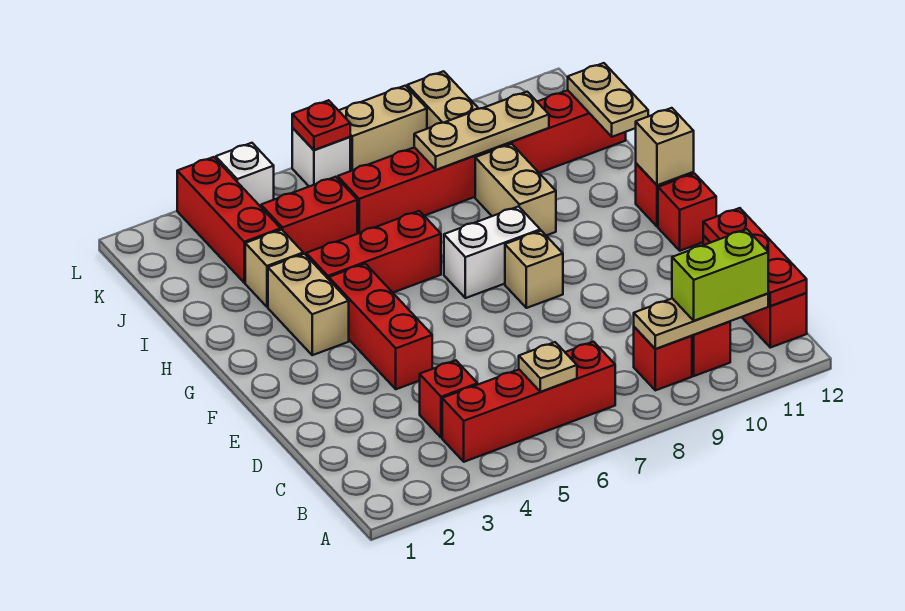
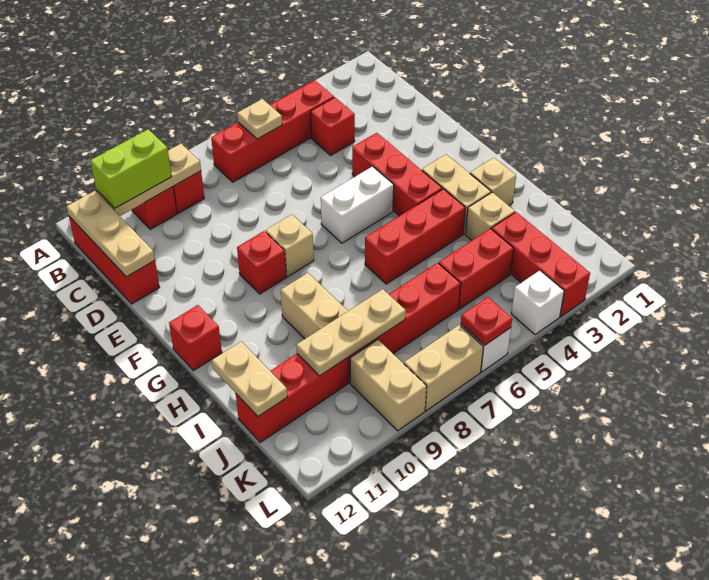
red plate B12:D12 level 2 -> tan plate B12:D12 level 2
red brick F12 level 1 -> red brick F9 level 1
white brick G7:G8 level 1 -> white brick F5:F6 level 1
tan brick G12 level 2 -> tan brick H2 level 1

